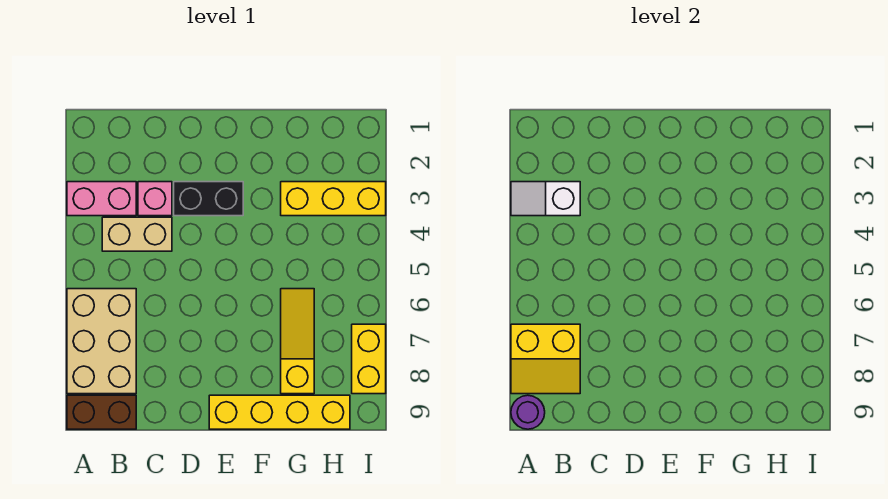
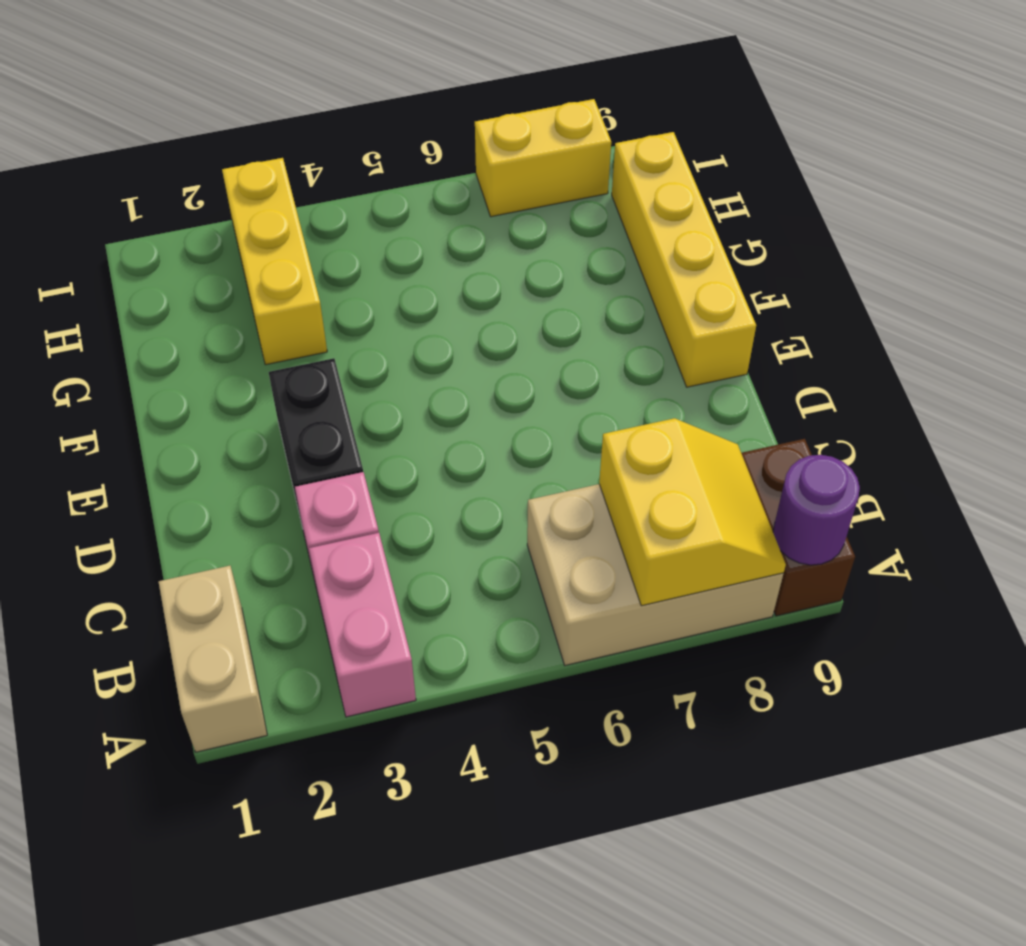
white slope A3:B3 level 2 top B -> none
tan brick B4:C4 level 1 -> tan brick A1:B1 level 1
yellow slope G6:G8 level 1 top 8 -> none

